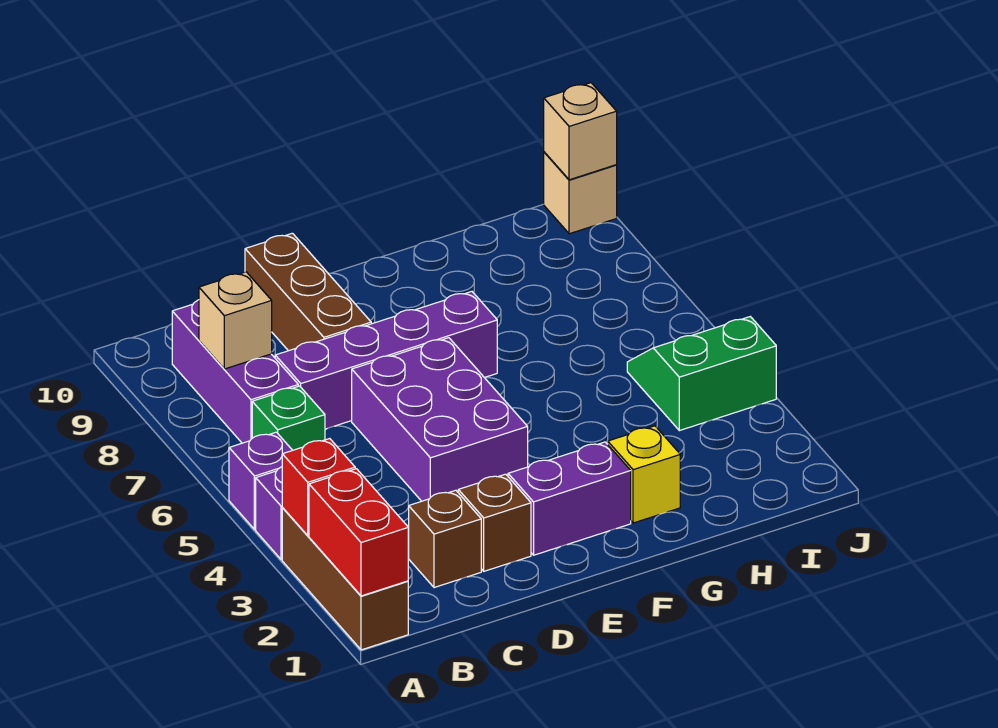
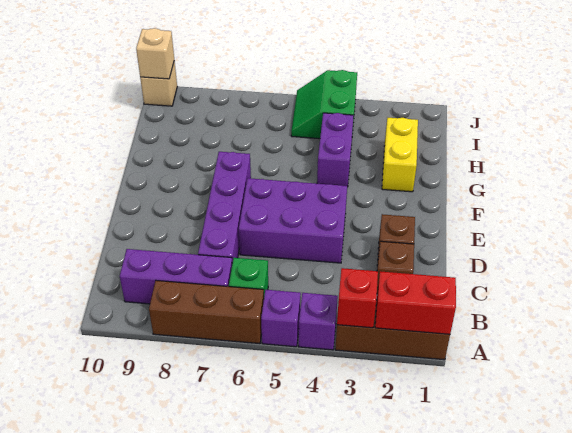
tan brick B8 level 2 -> none
brown brick D8:D10 level 1 -> brown brick A6:A8 level 1
purple brick E2:F2 level 1 -> purple brick G4:H4 level 1
yellow brick G2 level 1 -> yellow brick G2:H2 level 1

